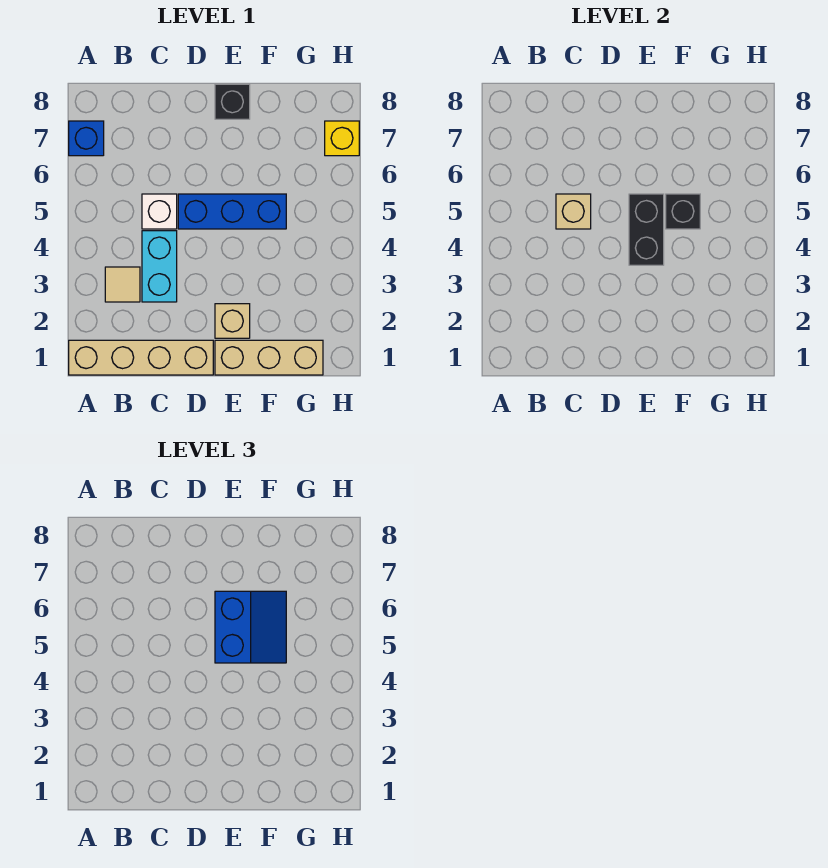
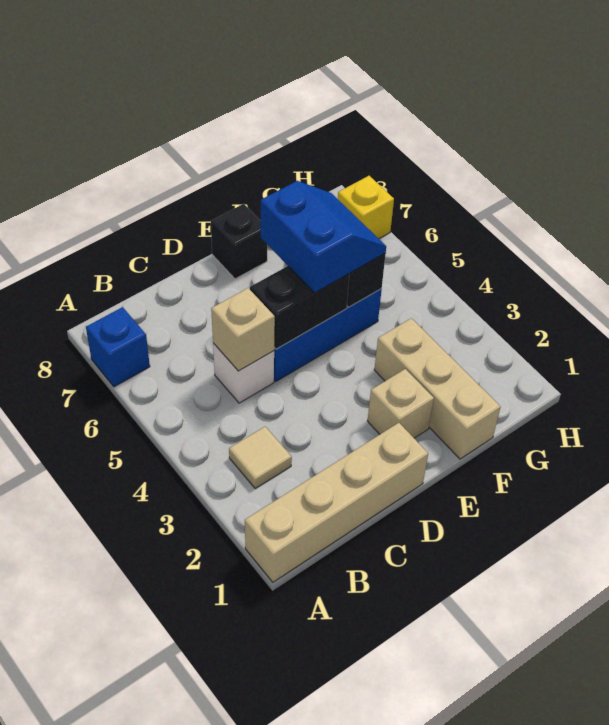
cyan brick C3:C4 level 1 -> none
tan brick E1:G1 level 1 -> tan brick F1:F3 level 1
black brick E4:E5 level 2 -> black brick D5:E5 level 2

